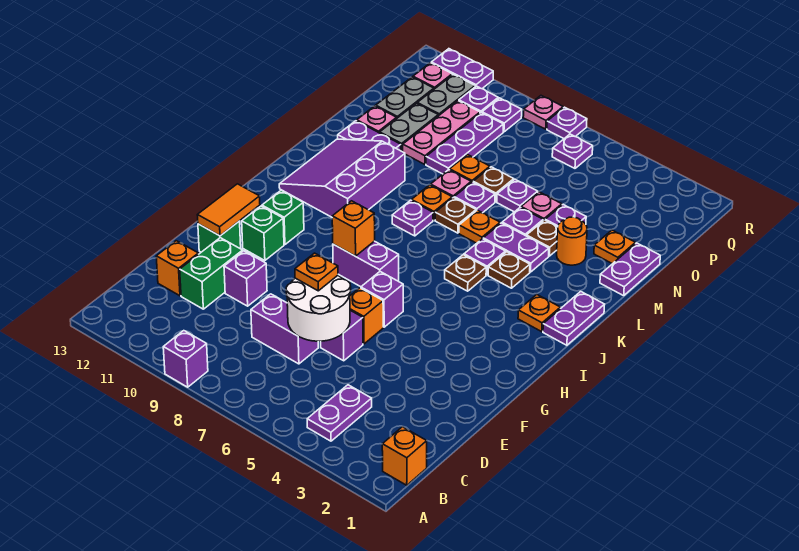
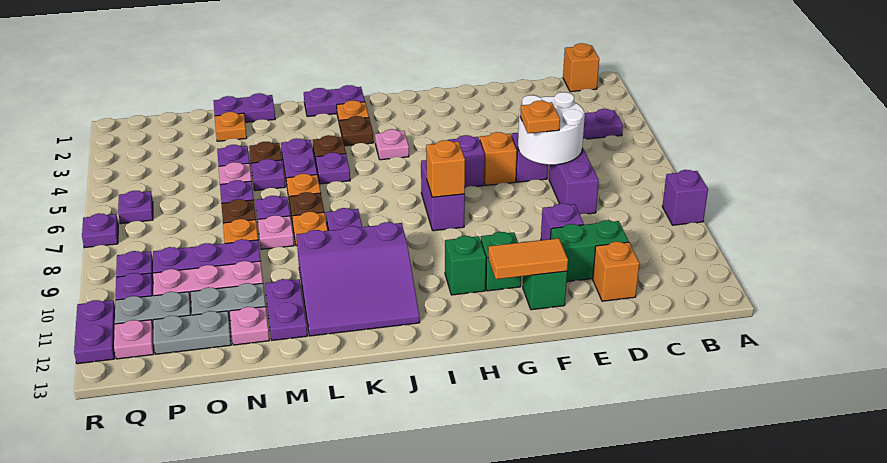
brown plate J5 level 1 -> brown plate J3 level 1
orange round brick M3 level 1 -> none
pink plate R8 level 1 -> pink plate I4 level 1

